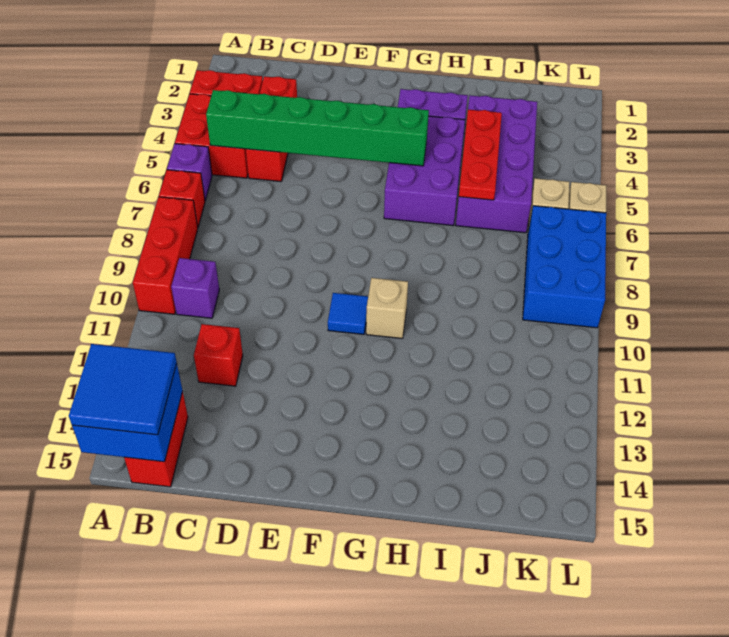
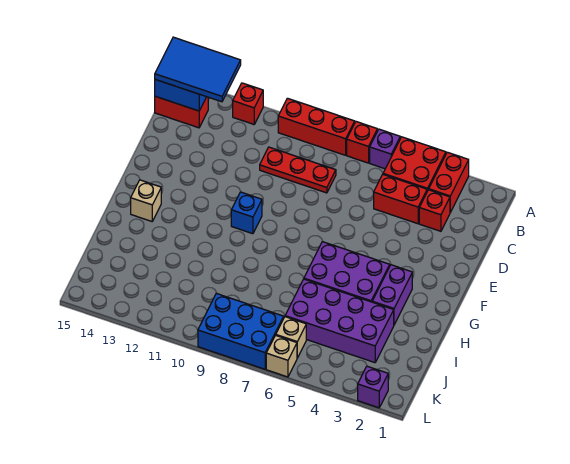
blue tile A14:B15 level 3 -> blue tile A13:B15 level 3
green brick B5:G5 level 2 -> none
purple brick B10 level 1 -> purple brick L2 level 1
red brick C12 level 1 -> red brick A12 level 1
blue tile F10 level 1 -> blue brick F10 level 1
tan brick G10 level 1 -> tan brick G14 level 1
red plate I4:I6 level 2 -> red plate C8:C10 level 1

